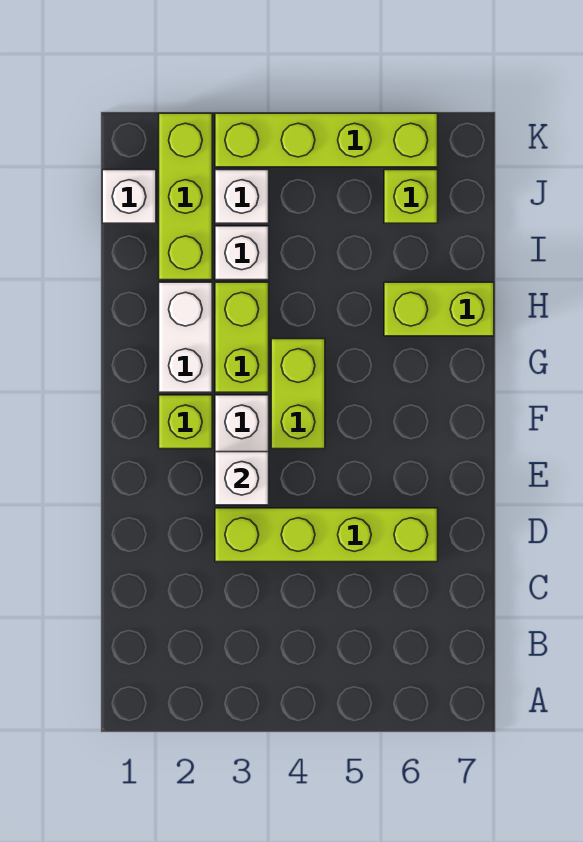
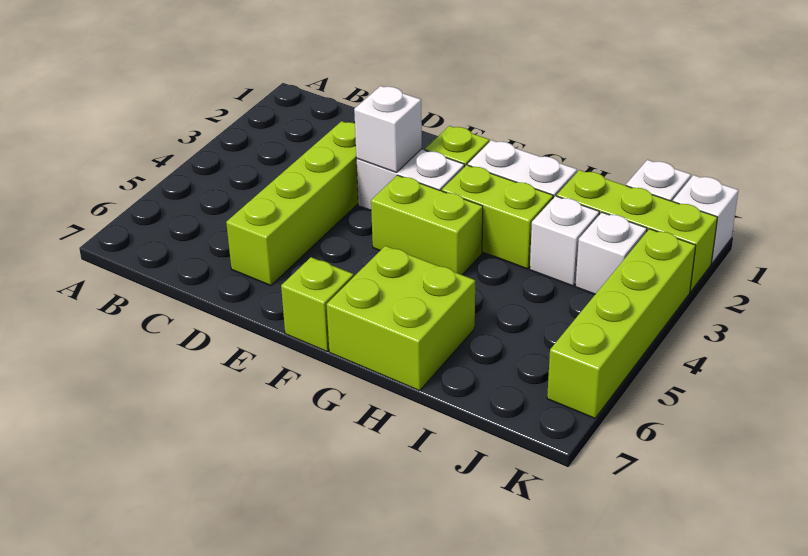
lime brick H6:H7 level 1 -> lime brick G6:H7 level 1
lime brick J6 level 1 -> lime brick F7 level 1
none -> white brick K1 level 1

